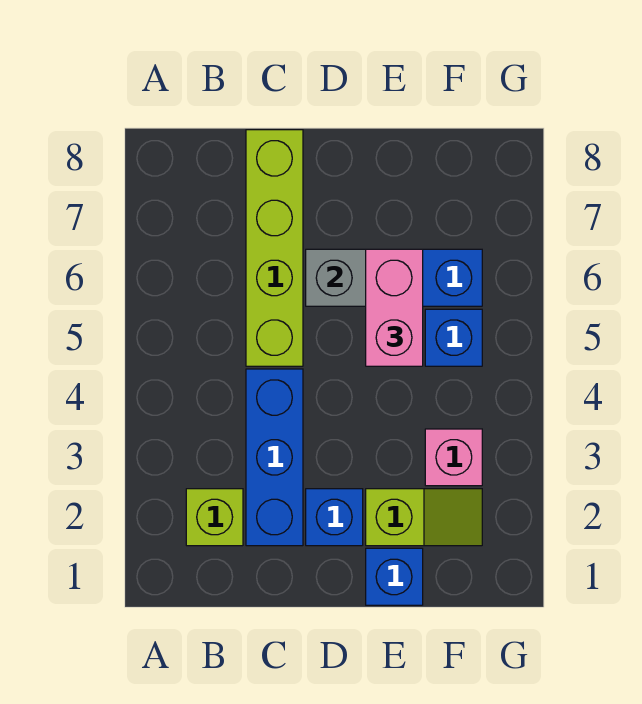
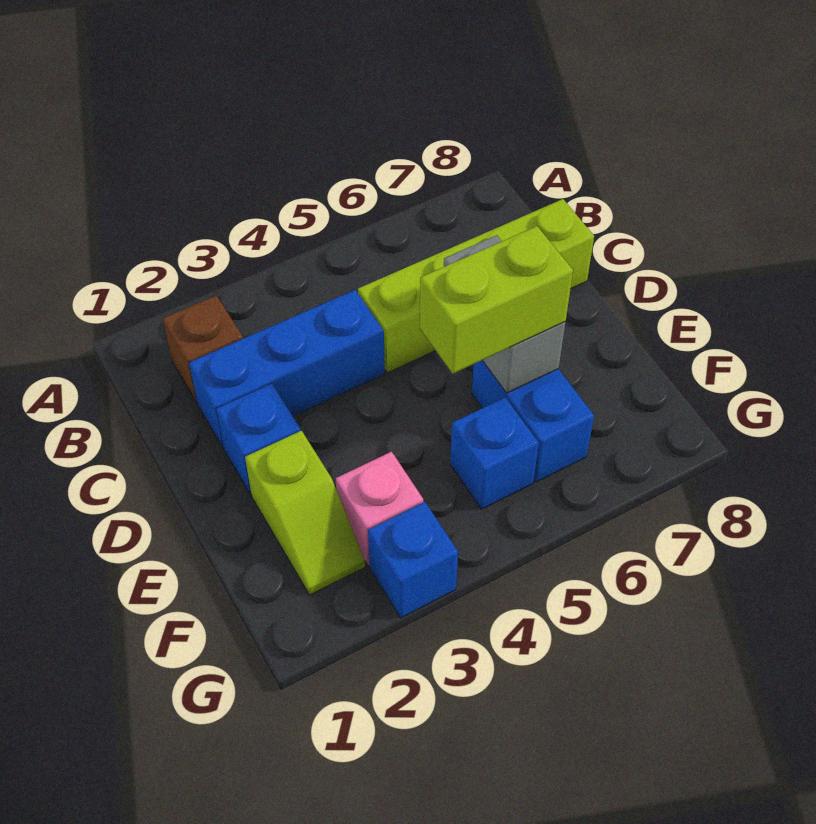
lime brick B2 level 1 -> brown brick B2 level 1
blue brick E1 level 1 -> blue brick G3 level 1
pink brick E5:E6 level 3 -> lime brick E5:E6 level 3

